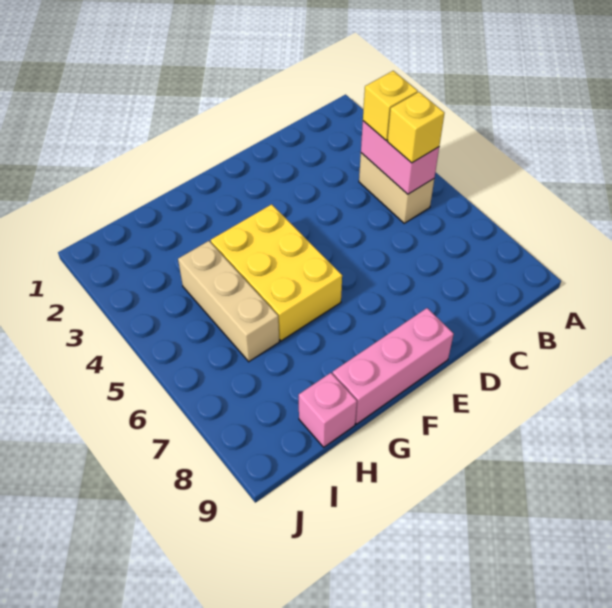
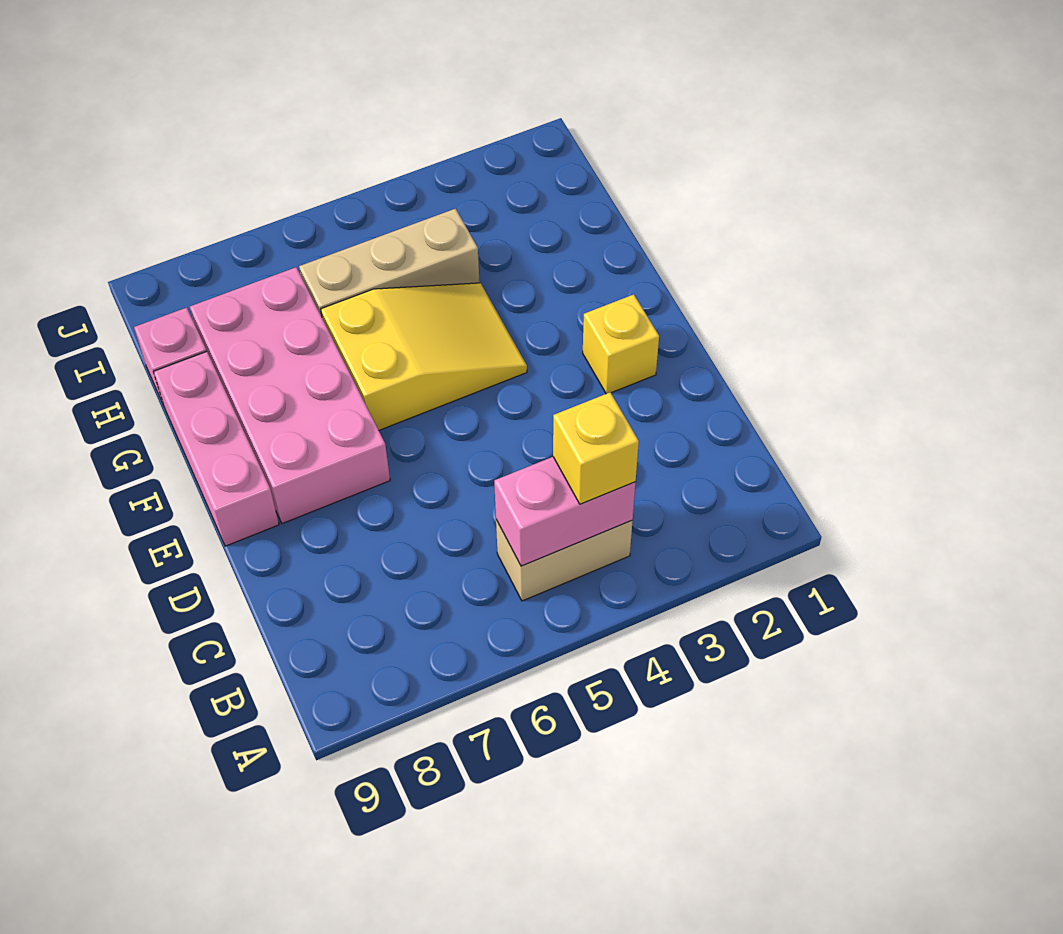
yellow brick B5 level 3 -> yellow brick E2 level 1
none -> pink brick E7:H8 level 1
yellow brick F4:G6 level 1 -> yellow slope F4:G6 level 1 top 6

